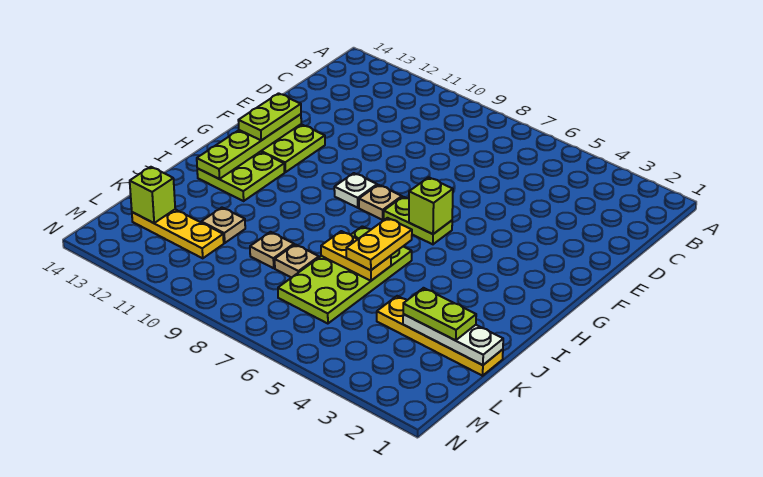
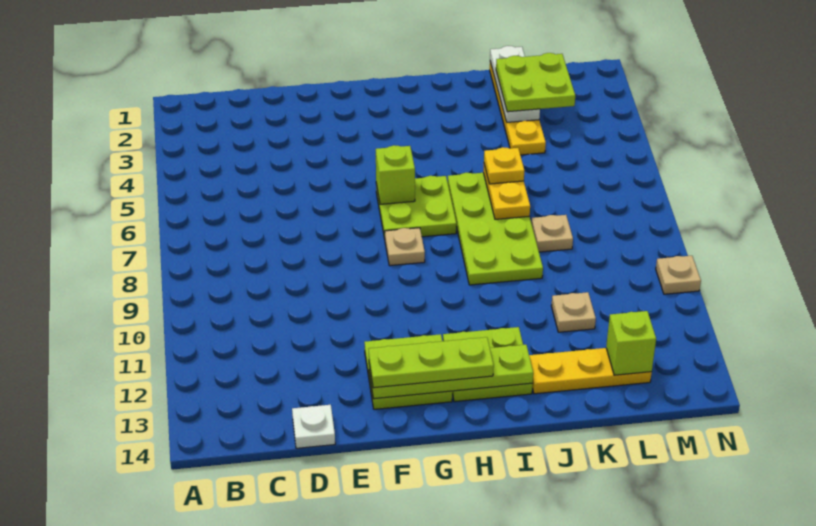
lime plate F13:G13 level 3 -> lime plate F13:H13 level 3
lime plate G6:G7 level 1 -> lime plate G6:H7 level 1
white plate G9 level 1 -> white plate D14 level 1
lime plate I6:L7 level 1 -> lime plate I6:J9 level 1
yellow plate I6:J6 level 3 -> yellow plate J6 level 3
lime plate K2:K3 level 3 -> lime plate K2:L3 level 3
tan plate K9 level 1 -> tan plate N10 level 1
yellow plate L11:L13 level 1 -> yellow plate J13:L13 level 1

